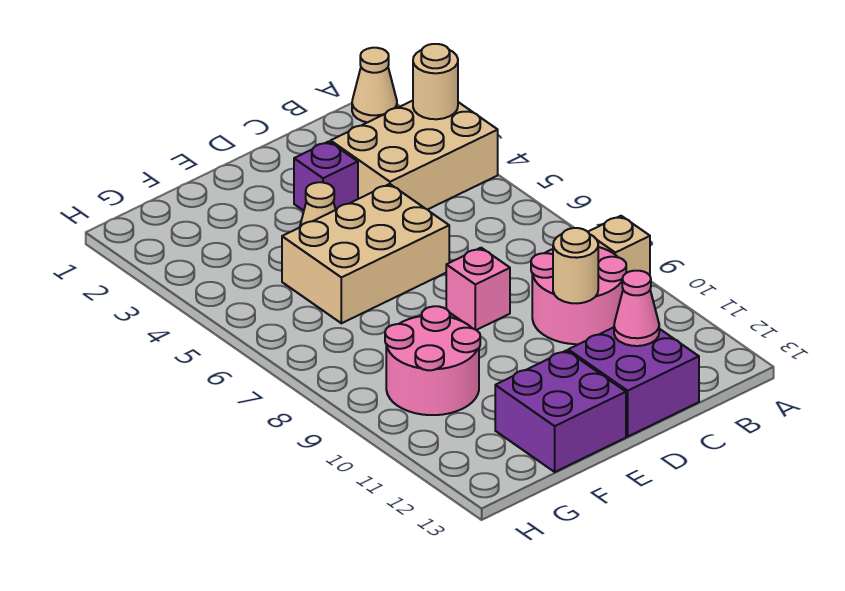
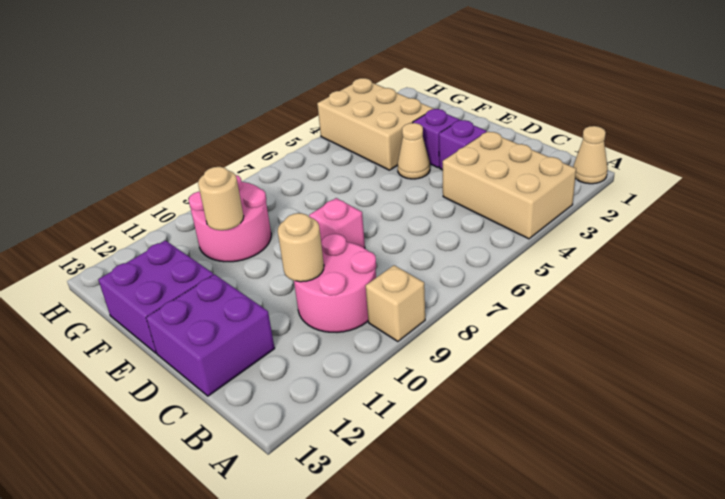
tan round brick A3 level 2 -> tan round brick F10 level 2
pink cone C12 level 2 -> none
tan brick D5:F6 level 1 -> tan brick F3:H4 level 1
none -> purple brick E3 level 1

